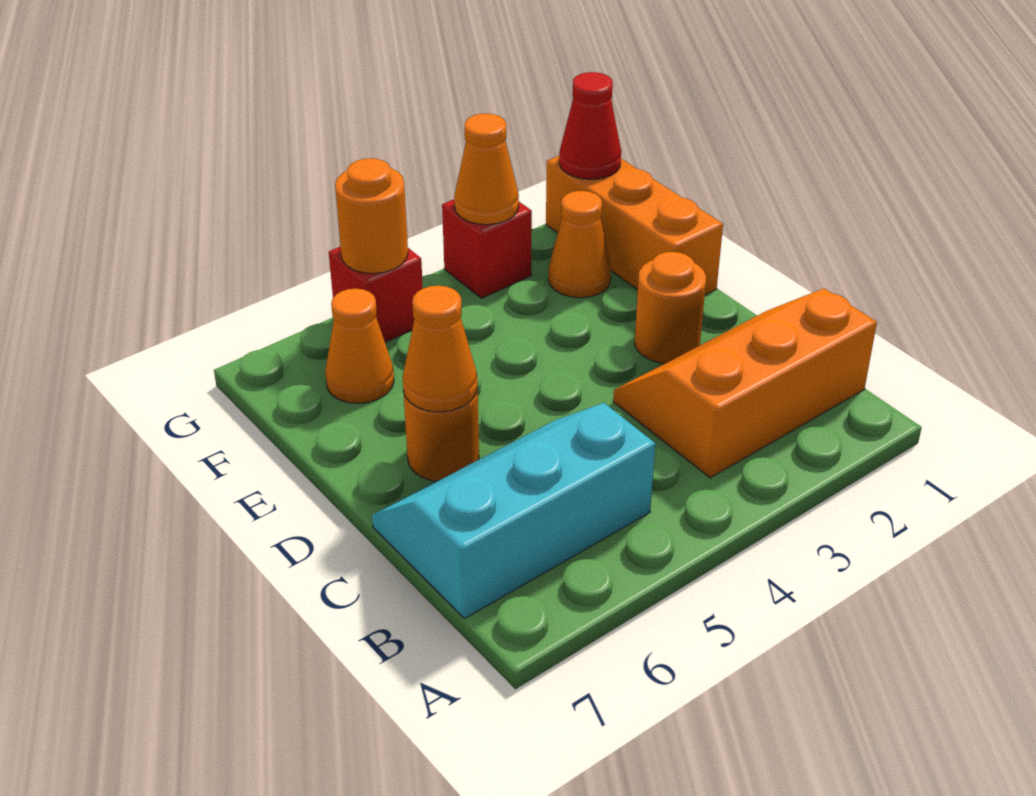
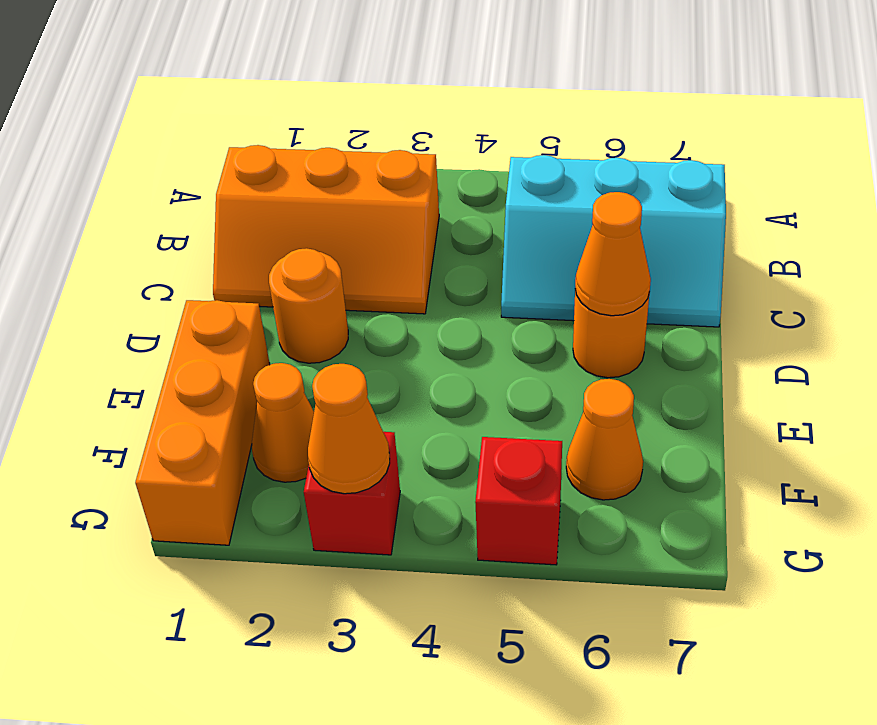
red cone G1 level 2 -> none
orange round brick G5 level 2 -> none

